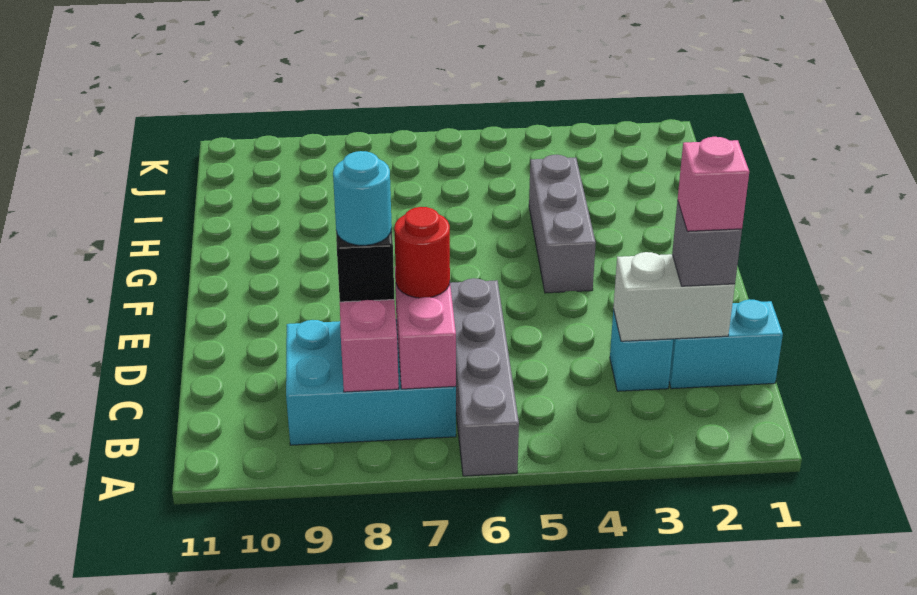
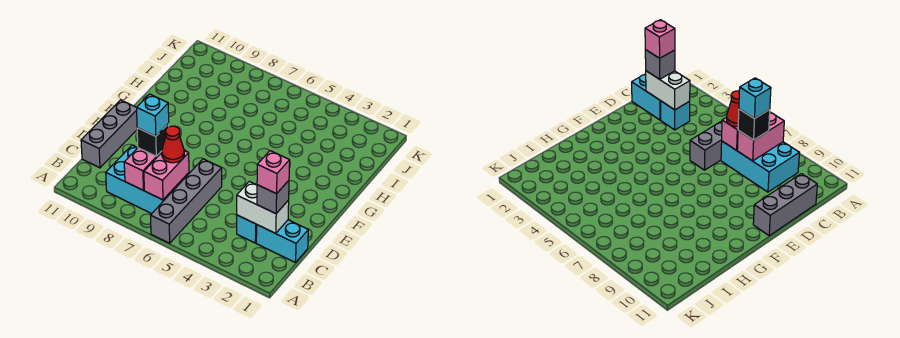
red round brick C7 level 3 -> red cone C7 level 3
cyan round brick C8 level 4 -> cyan brick C8 level 4
grey brick F4:H4 level 1 -> grey brick C11:E11 level 1

